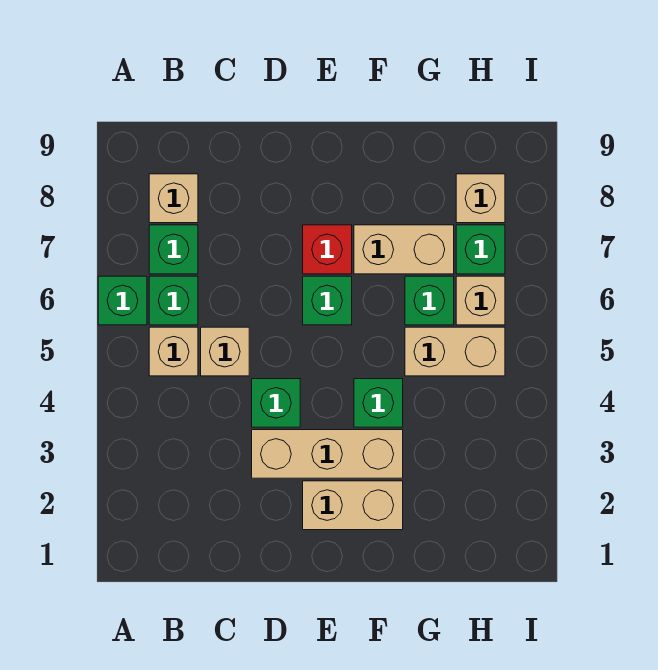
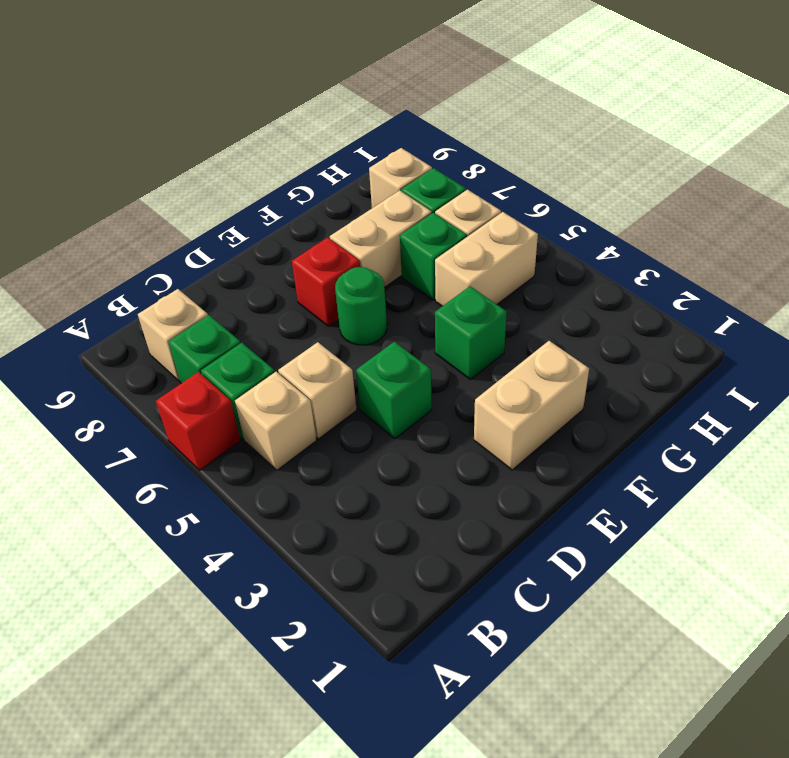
green brick A6 level 1 -> red brick A6 level 1
tan brick D3:F3 level 1 -> none
green brick E6 level 1 -> green round brick E6 level 1

